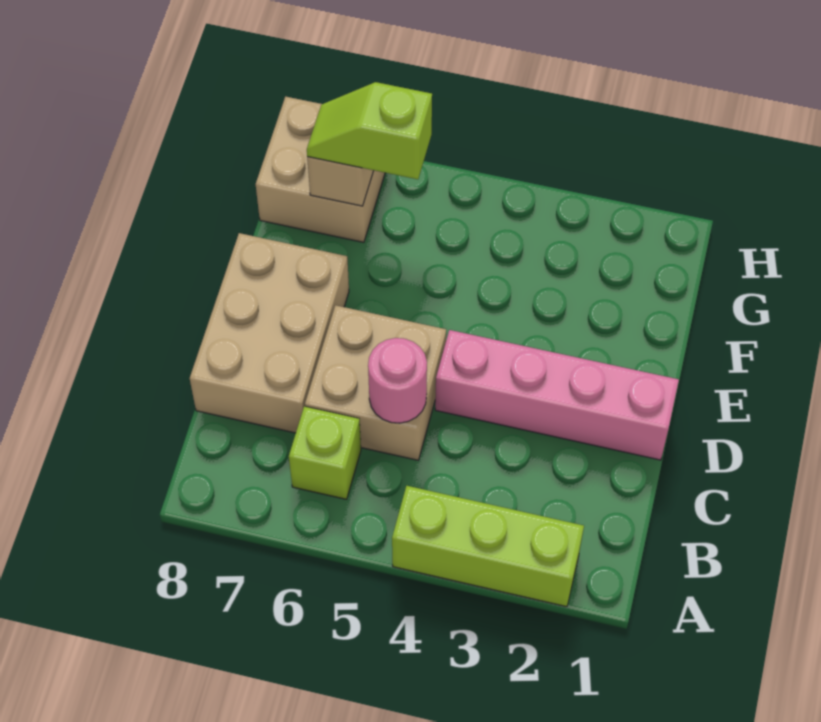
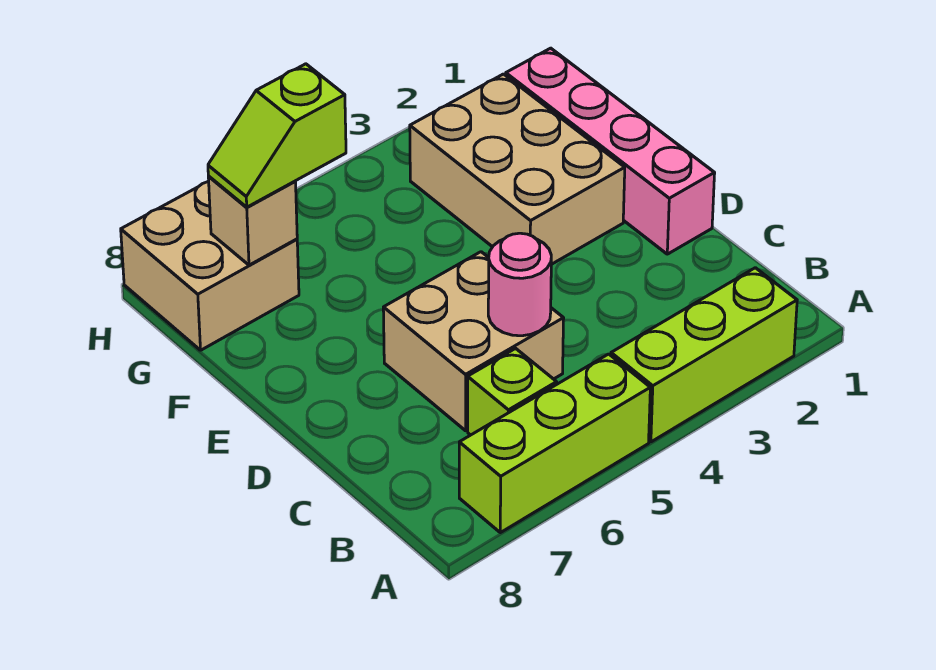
none -> lime brick A5:A7 level 1
tan brick C7:E8 level 1 -> tan brick E2:G3 level 1
pink brick D1:D4 level 1 -> pink brick D1:G1 level 1

